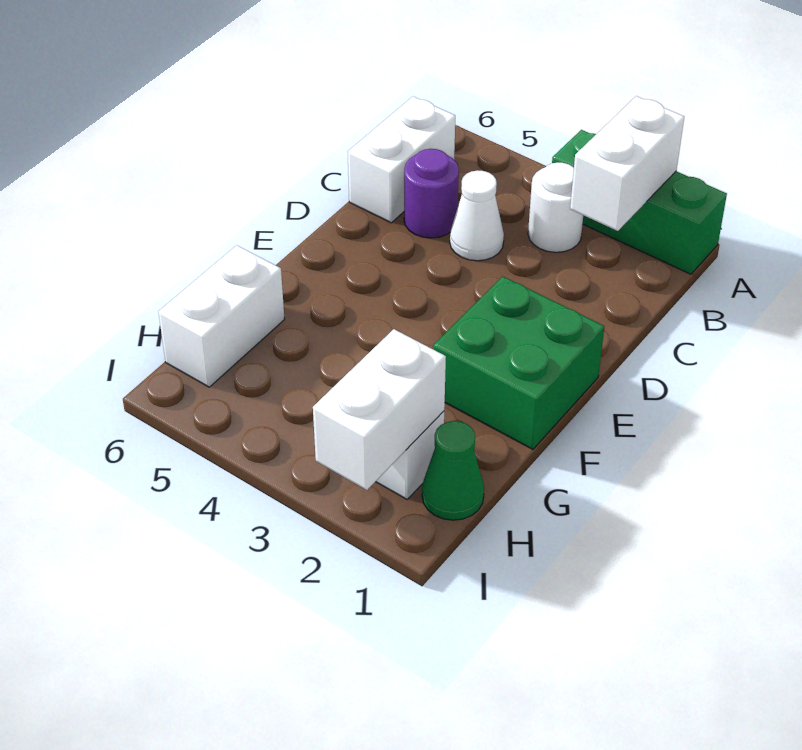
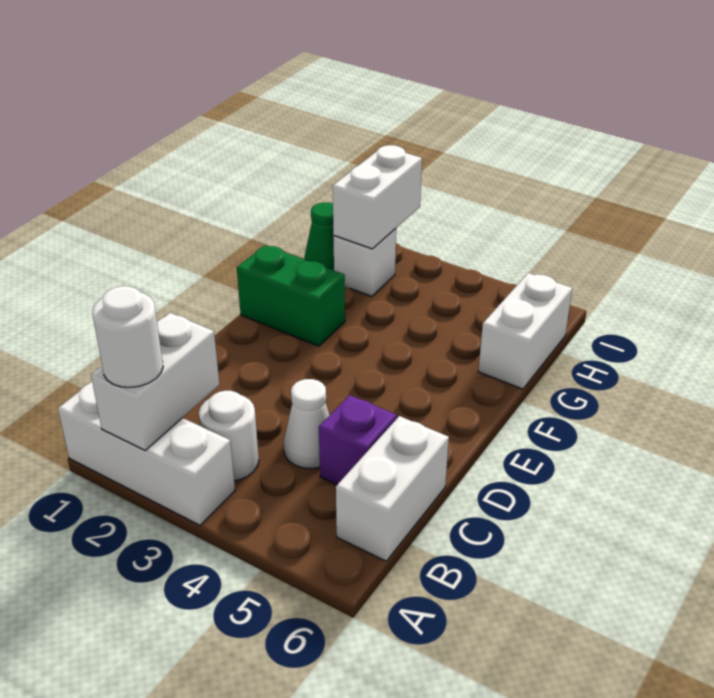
green brick A1:A3 level 1 -> white brick A1:A3 level 1
none -> white round brick A2 level 3
purple round brick C5 level 1 -> purple brick C5 level 1
green brick E1:F2 level 1 -> green brick F1:F2 level 1

